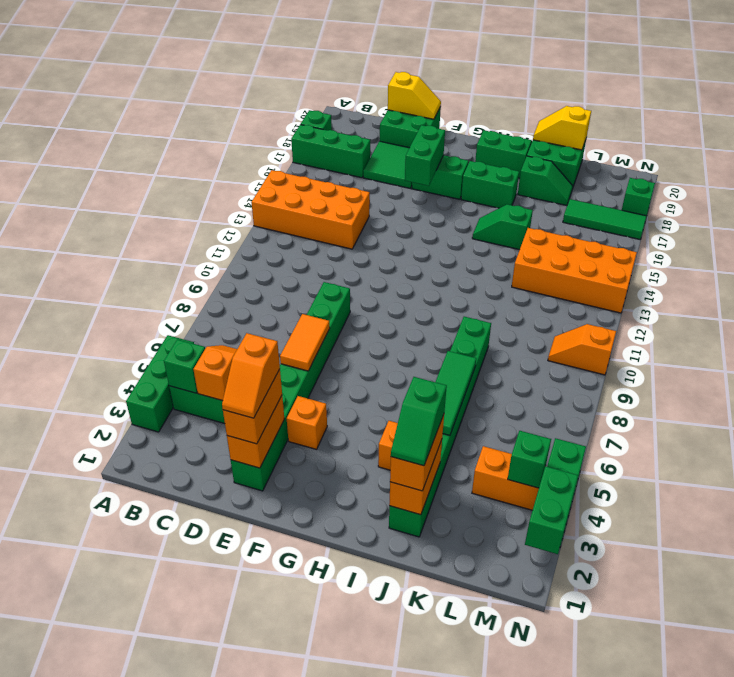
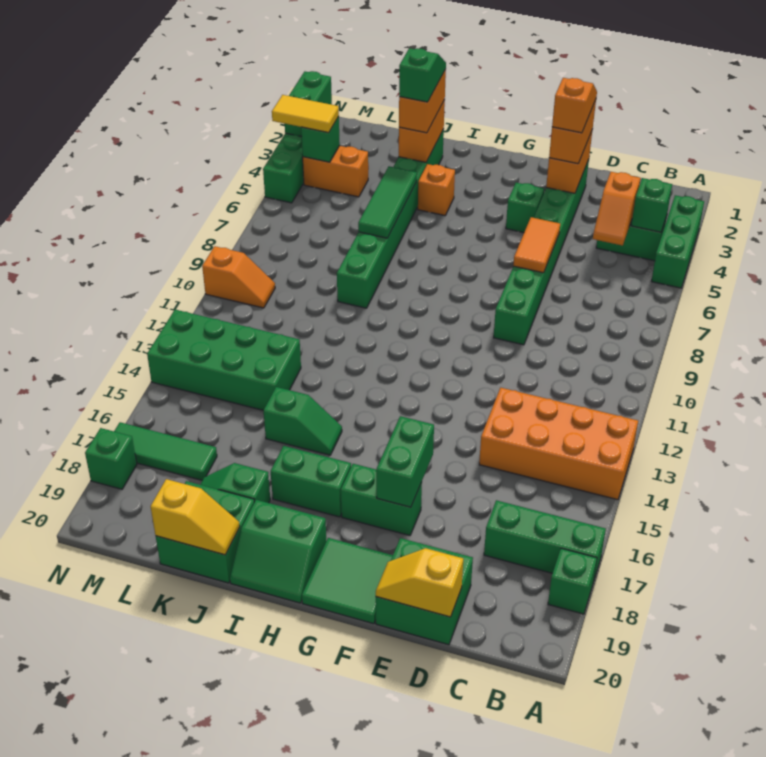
green tile D17:E18 level 1 -> green tile F19:G20 level 1
orange brick F4 level 1 -> green brick F4 level 1
orange brick K13:N14 level 1 -> green brick K13:N14 level 1
none -> yellow tile M4:N4 level 3

